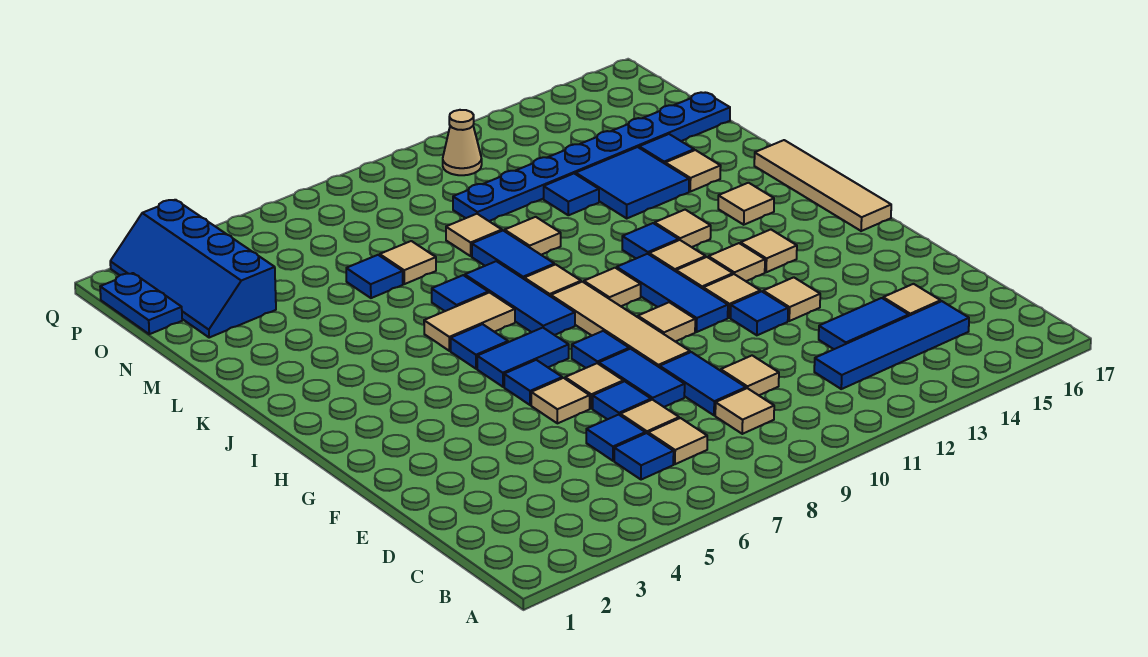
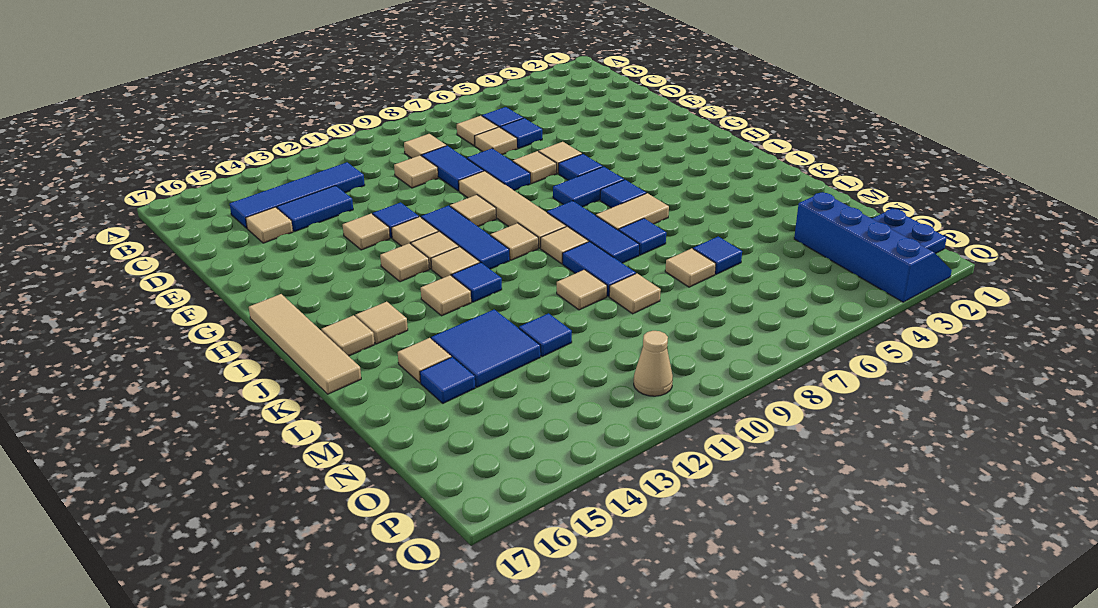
blue tile E7 level 1 -> none
blue tile G8 level 1 -> none
tan tile H14 level 1 -> tan tile J16 level 1
blue plate N10:N17 level 1 -> none

